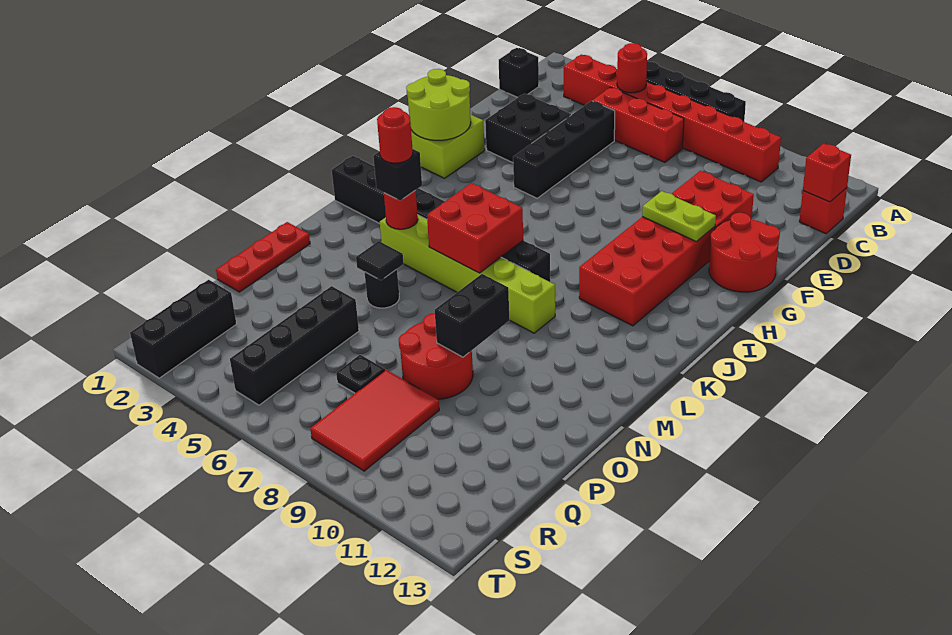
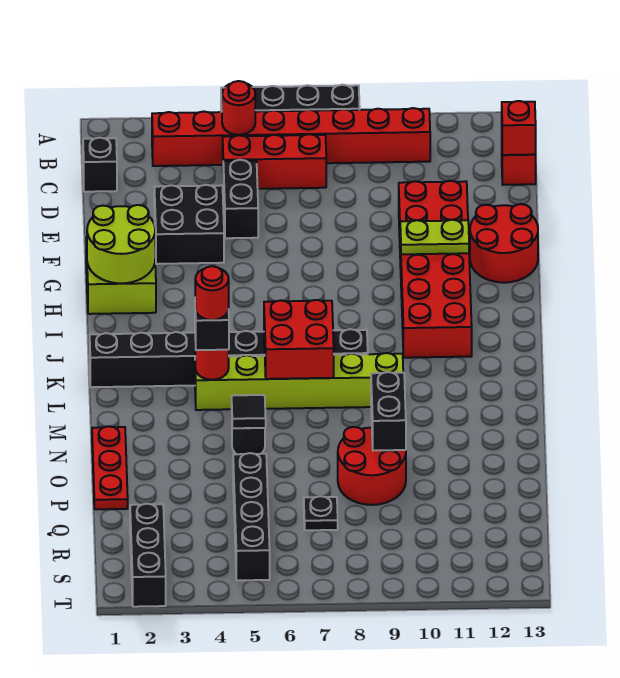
black brick D5:G5 level 1 -> black brick D5:E5 level 1
red tile Q8:S9 level 1 -> none

